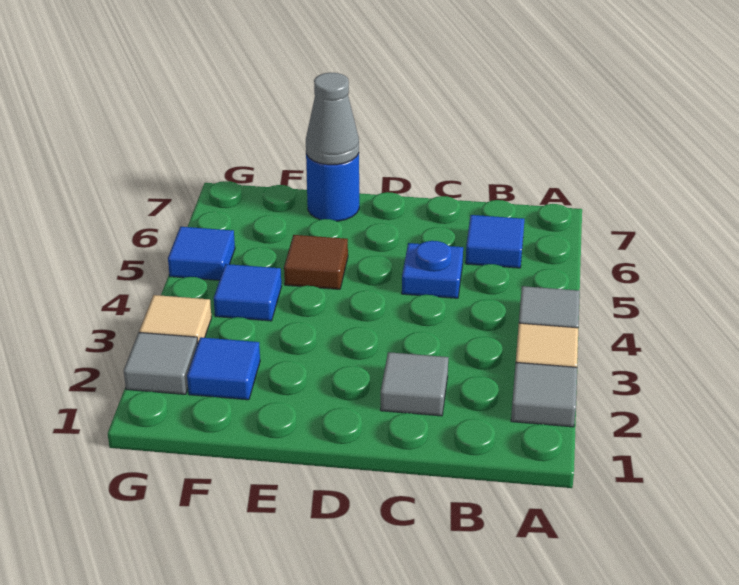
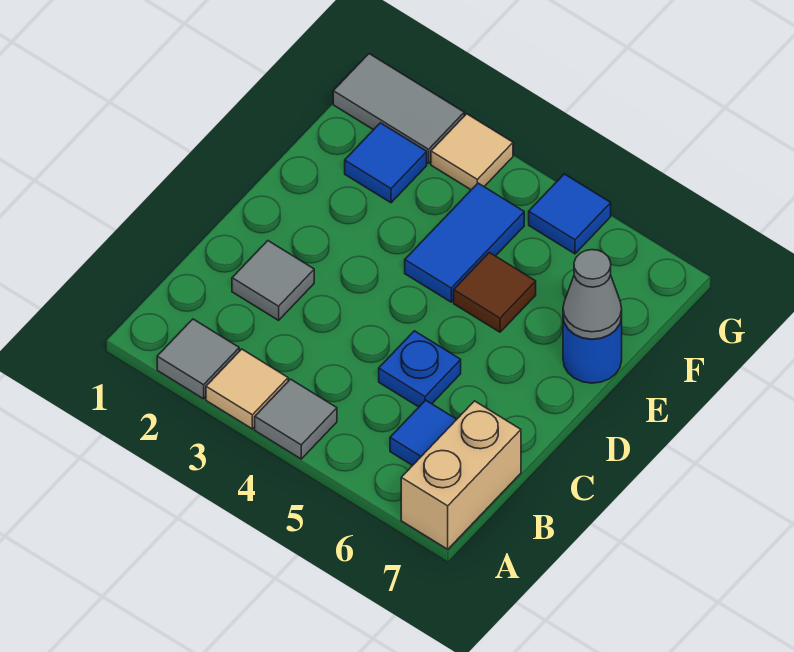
none -> tan brick A7:B7 level 1
blue tile F4 level 1 -> blue tile E4:F4 level 1
grey tile G2 level 1 -> grey tile G1:G2 level 1

